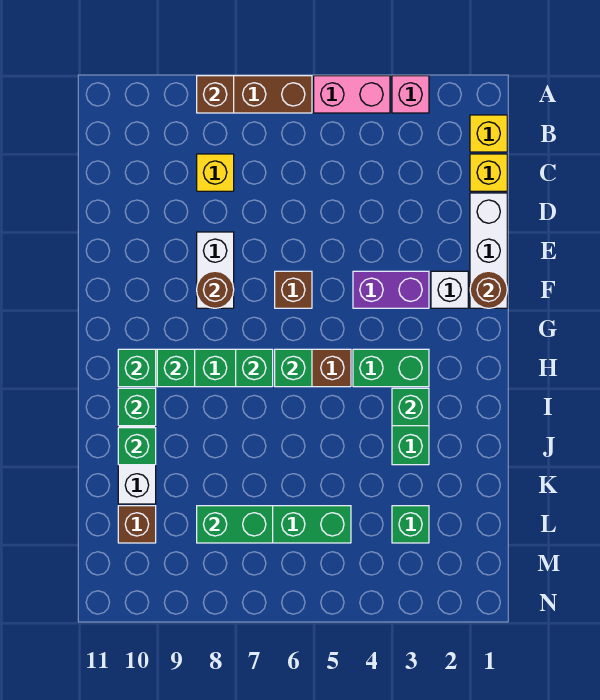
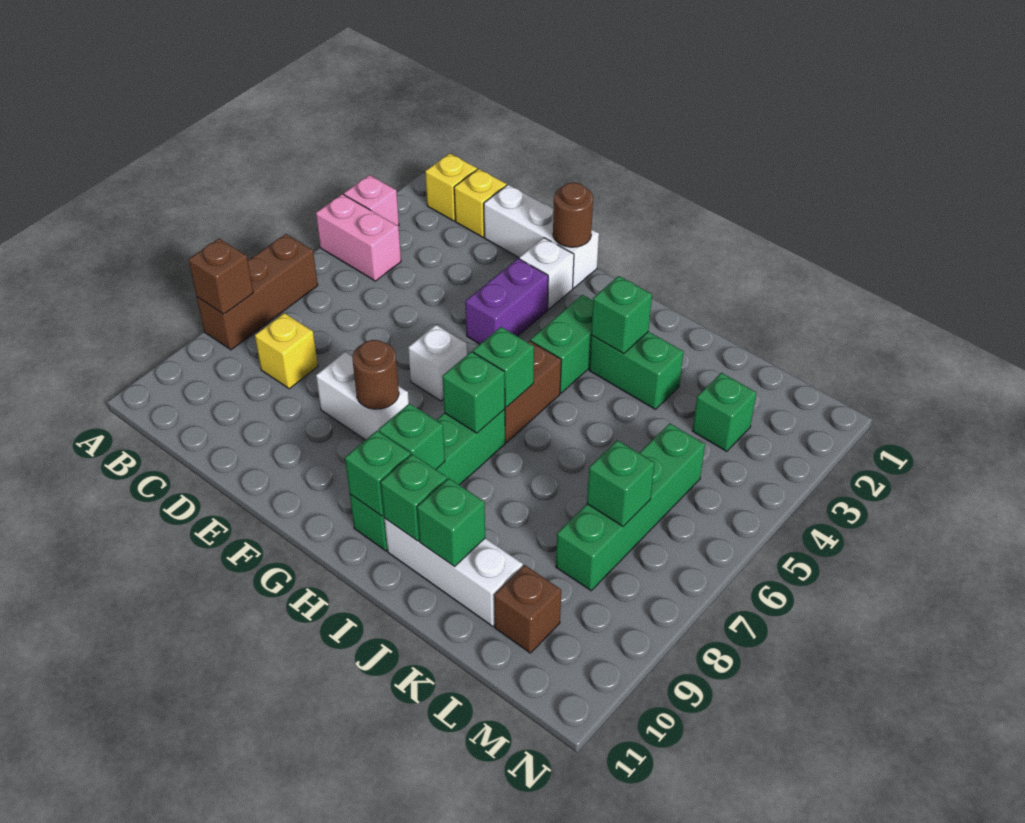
pink brick A4:A5 level 1 -> pink brick A4:B4 level 1
brown brick F6 level 1 -> white brick F6 level 1
green brick L7:L8 level 2 -> green brick L7 level 2

